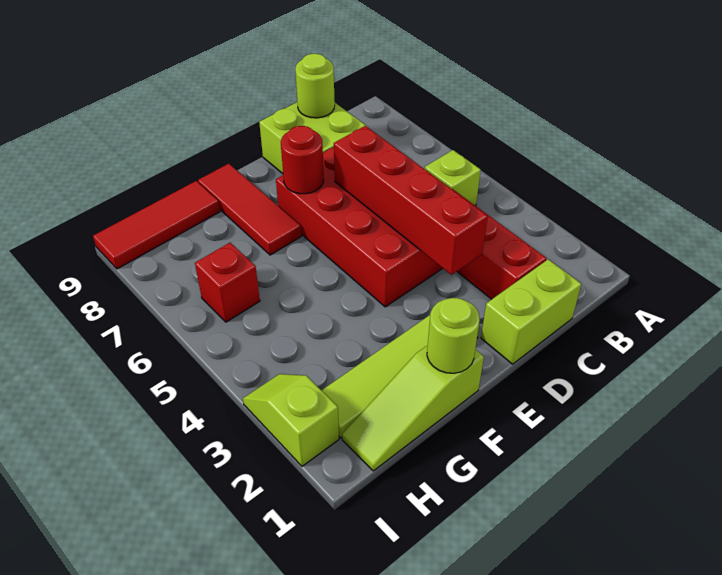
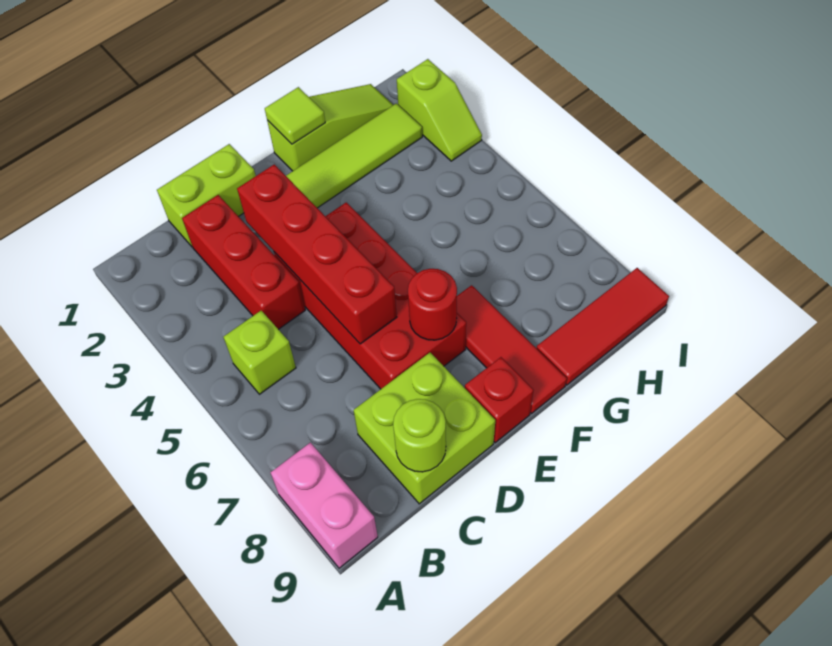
none -> pink brick A8:A9 level 1
lime round brick F1 level 2 -> lime tile F1 level 2
red brick H6 level 1 -> red brick E9 level 1

